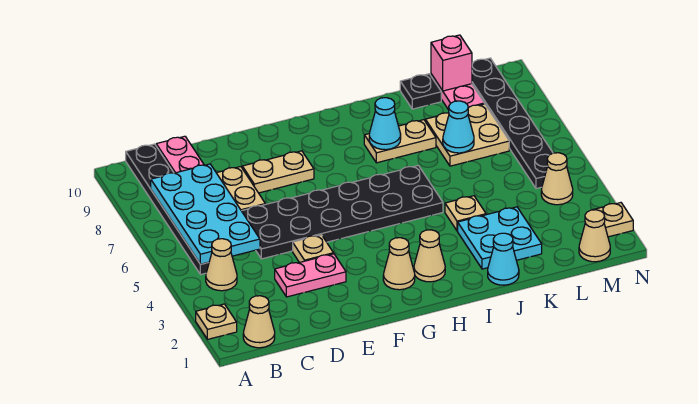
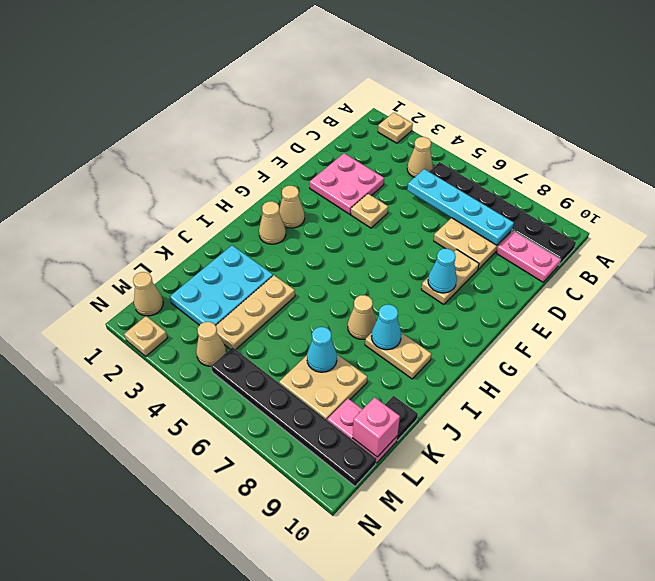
tan cone B1 level 1 -> tan cone I7 level 1
cyan plate B5:C8 level 2 -> cyan plate C5:C8 level 2
pink plate D3:E3 level 1 -> pink plate D2:E3 level 1
black plate D5:I6 level 1 -> none
tan plate I8:J8 level 1 -> tan plate I8:I9 level 1
cyan cone J1 level 1 -> cyan cone F8 level 2
cyan plate J2:K3 level 1 -> cyan plate J2:L3 level 1
tan plate J4 level 1 -> tan plate J4:L4 level 1

